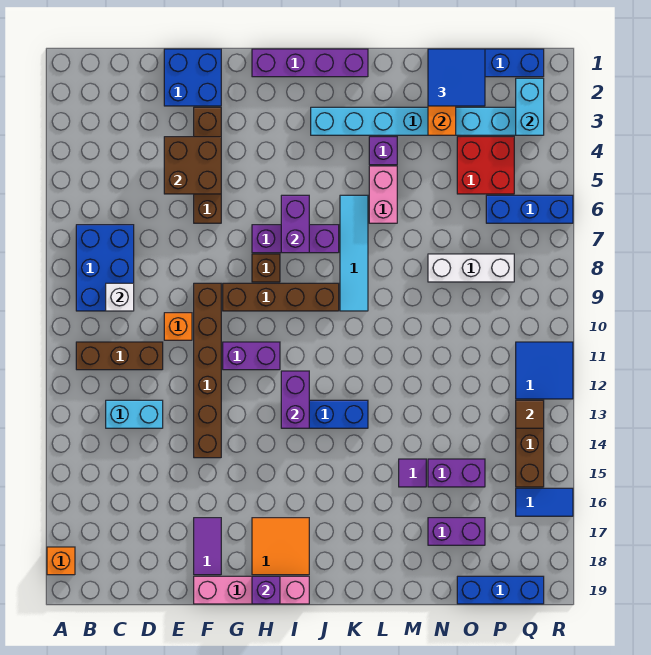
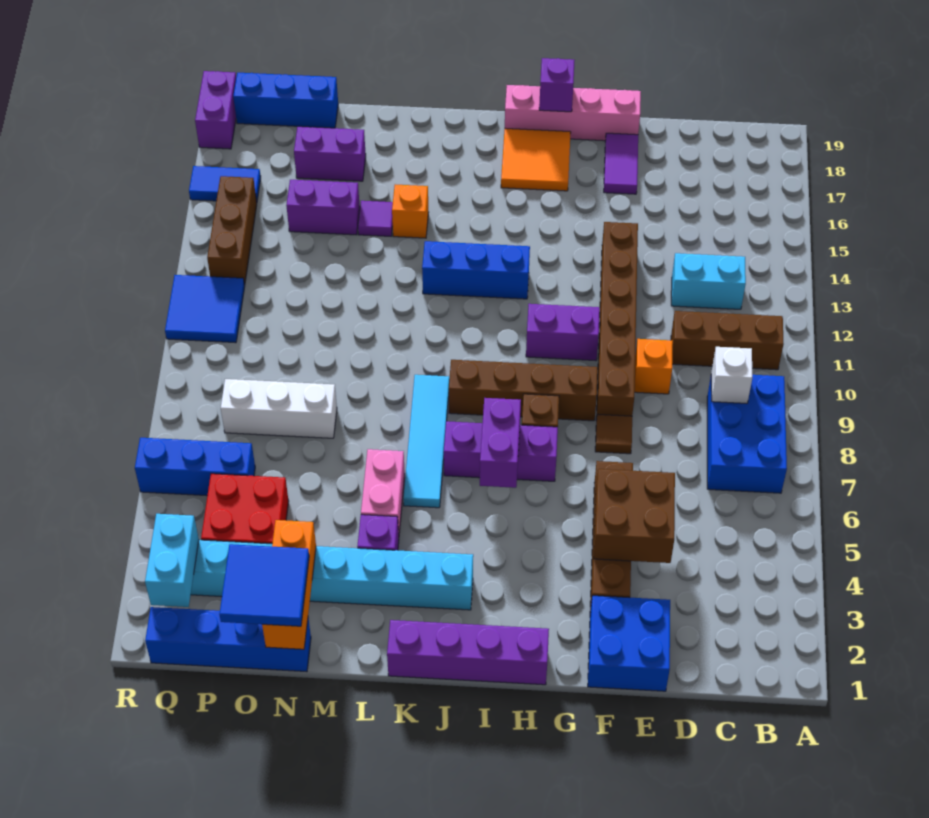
orange brick A18 level 1 -> orange brick L15 level 1
purple brick I12:I13 level 2 -> purple brick R18:R19 level 1
brown tile Q13 level 2 -> brown tile F8 level 1

